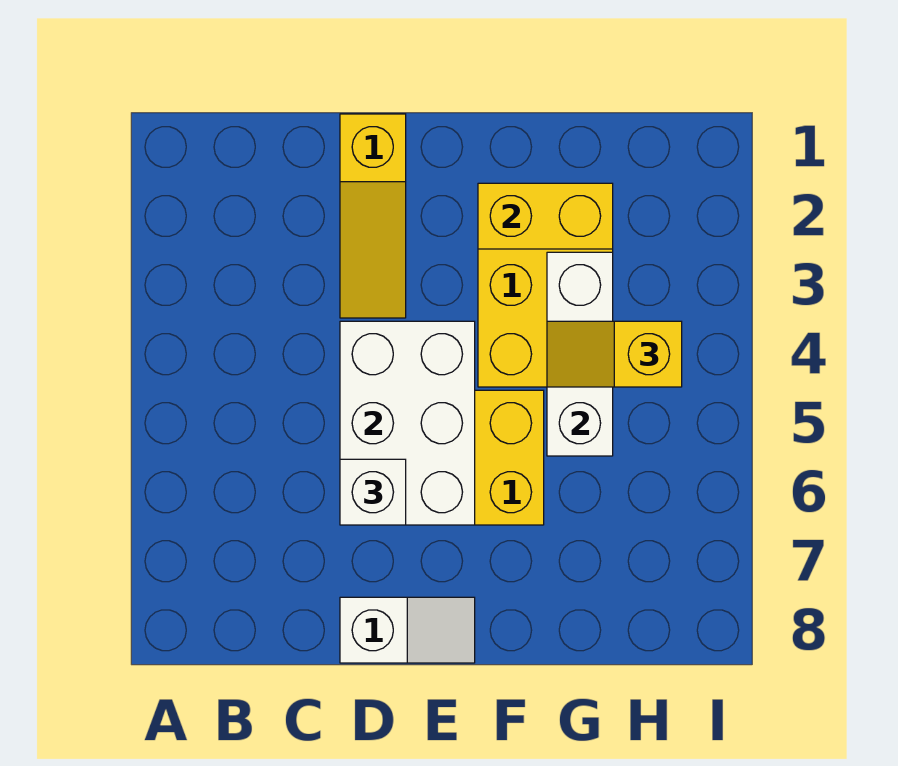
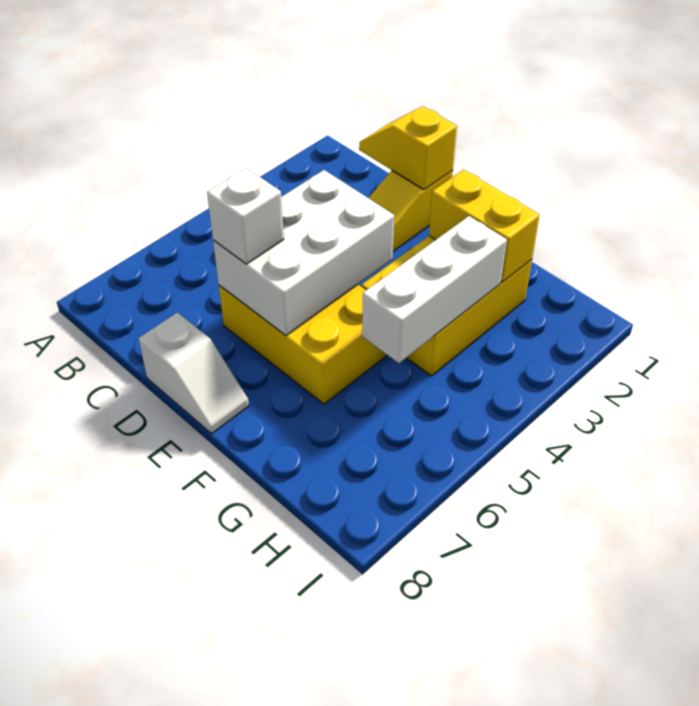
yellow slope G4:H4 level 3 top H -> yellow slope C1:D1 level 2 top D

